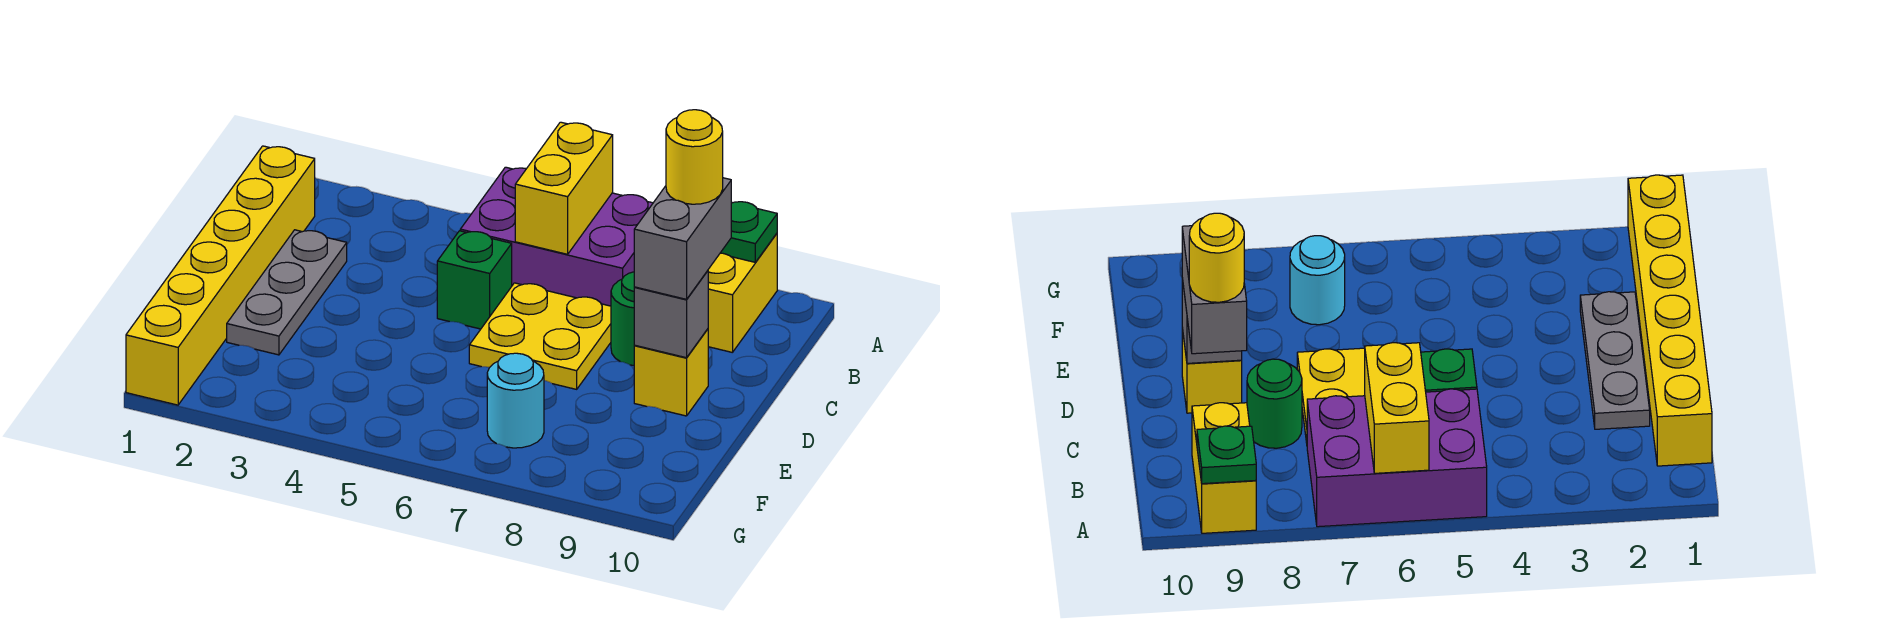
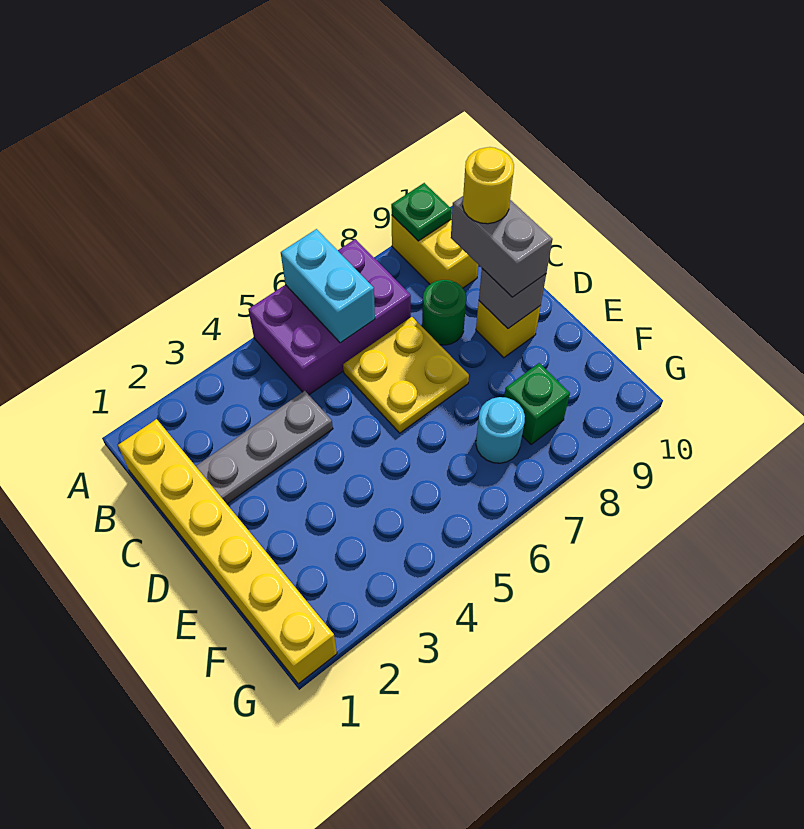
yellow brick A6:B6 level 2 -> cyan brick A6:B6 level 2
grey plate C2:E2 level 1 -> grey plate C2:C4 level 1
green brick C5 level 1 -> green brick F8 level 1

